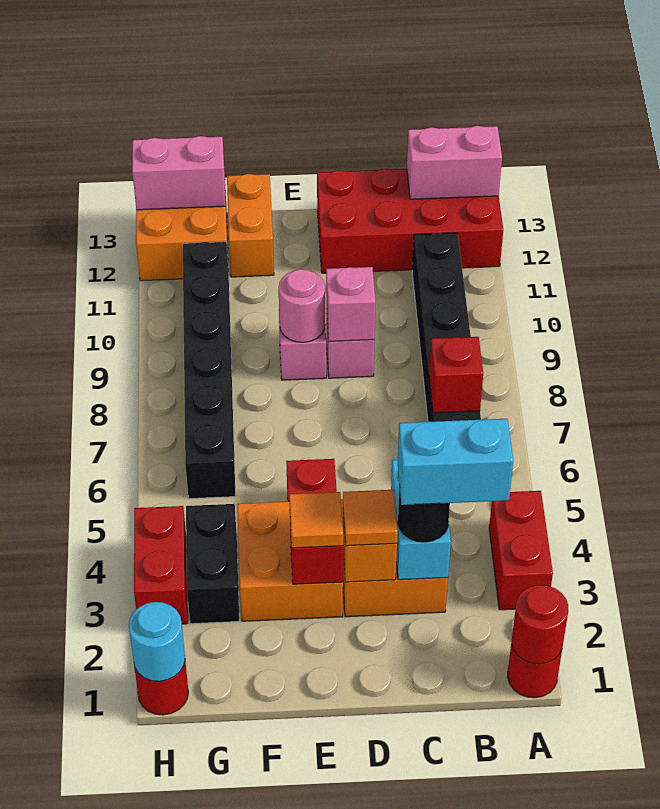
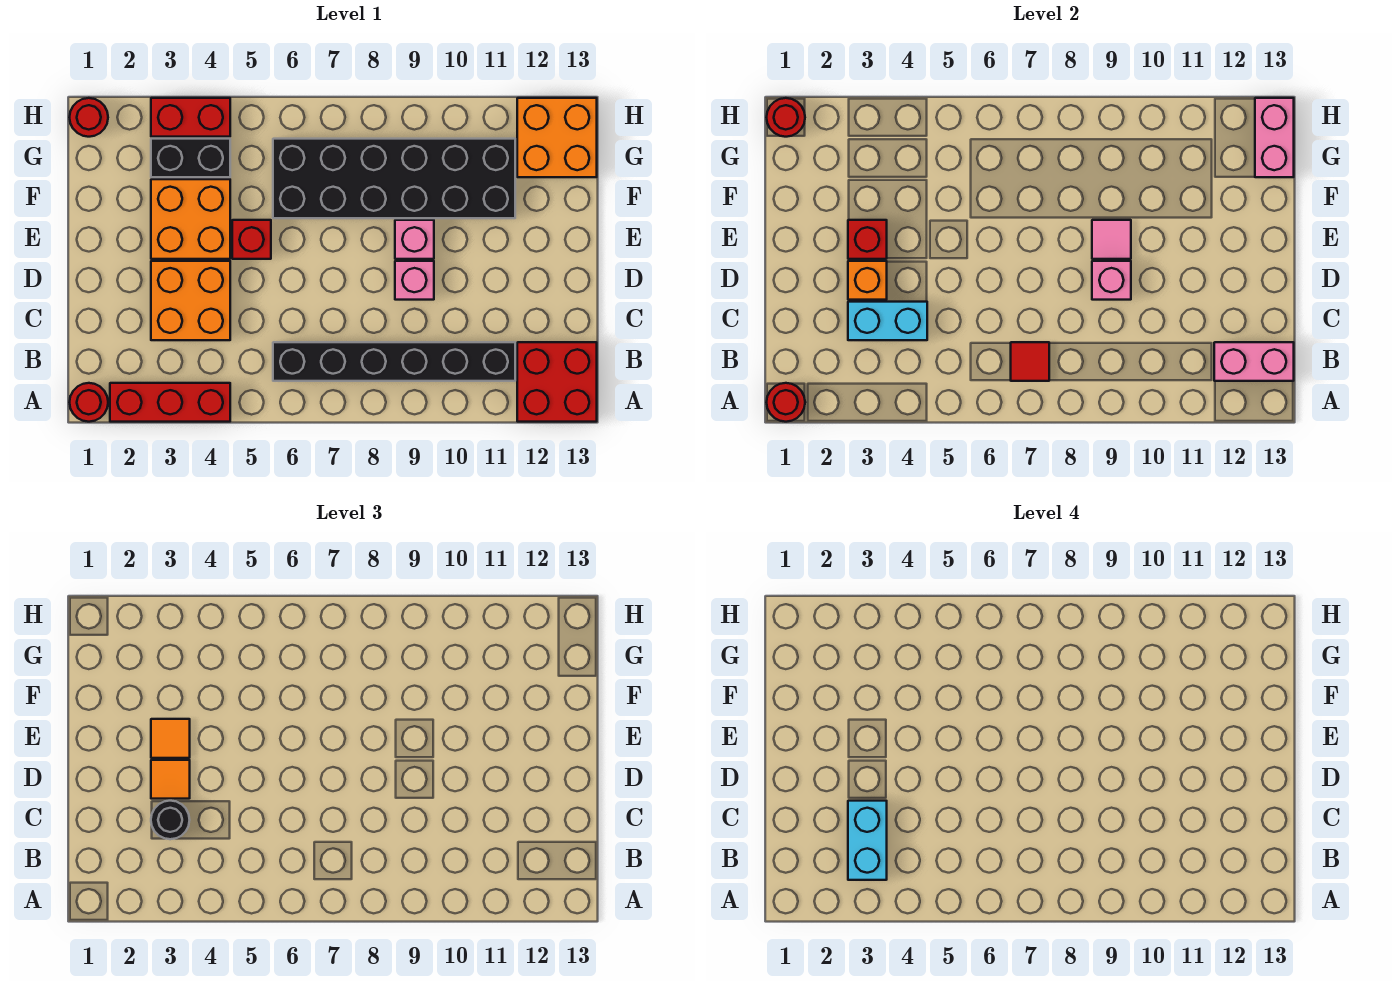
red brick A3:A4 level 1 -> red brick A2:A4 level 1
red brick A12:D13 level 1 -> red brick A12:B13 level 1
pink brick A13:B13 level 2 -> pink brick B12:B13 level 2
red brick B7 level 2 -> red tile B7 level 2
pink round brick E9 level 2 -> pink tile E9 level 2
orange brick F12:F13 level 1 -> none
black brick G6:G11 level 1 -> black brick F6:G11 level 1
cyan round brick H1 level 2 -> red round brick H1 level 2

